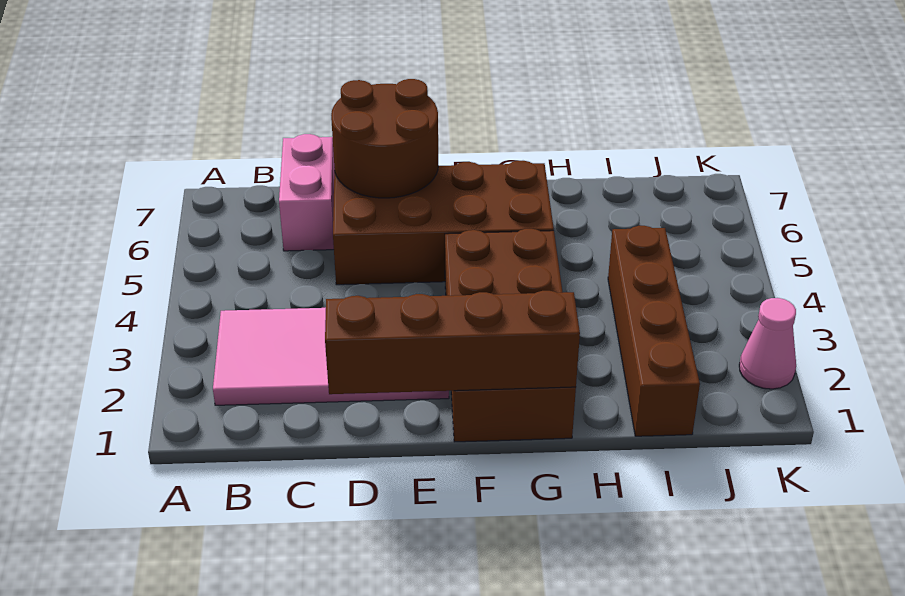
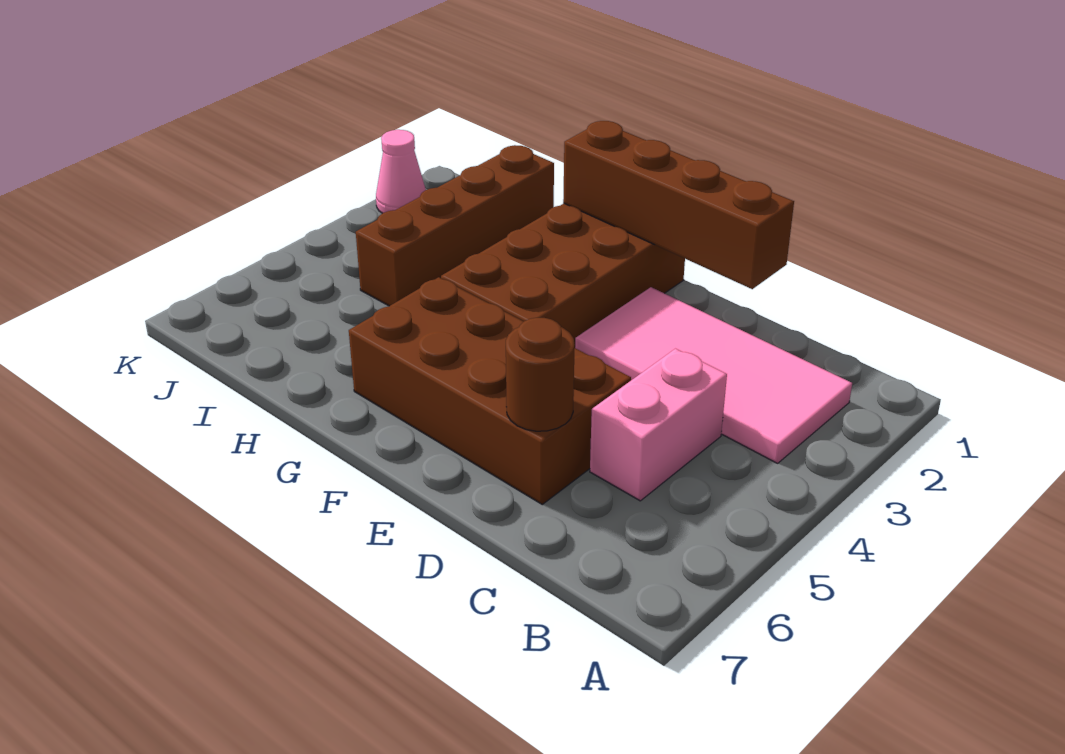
pink brick C6:C7 level 1 -> pink brick C4:C5 level 1
brown round brick D6:E7 level 2 -> brown round brick D6 level 2

